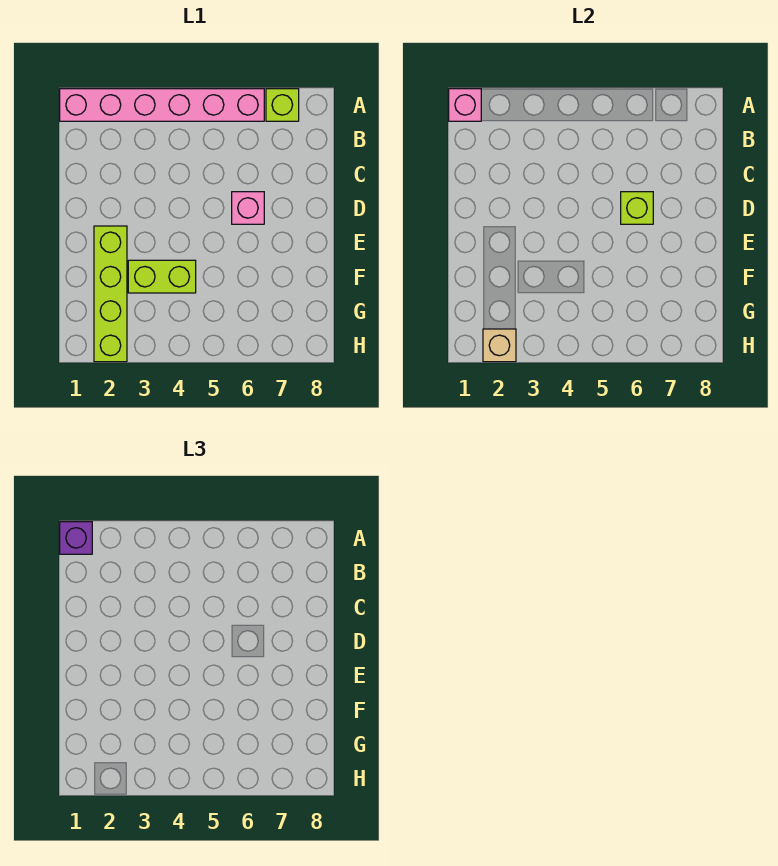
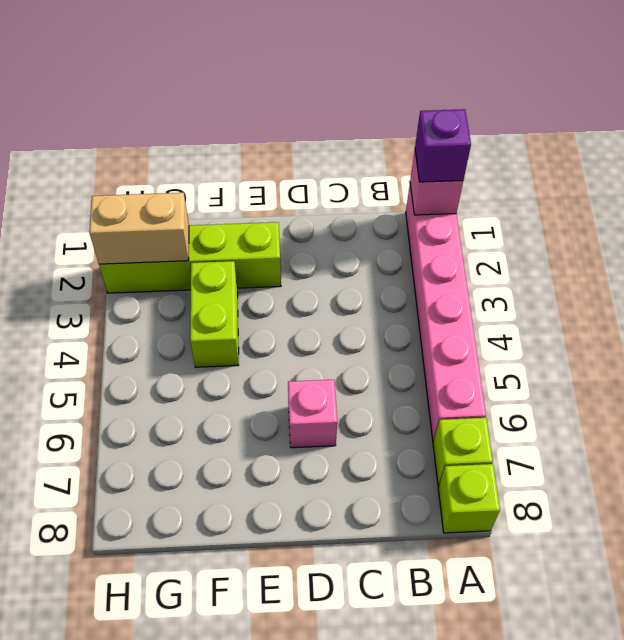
lime brick D6 level 2 -> lime brick A8 level 1
tan brick H2 level 2 -> tan brick G2:H2 level 2

